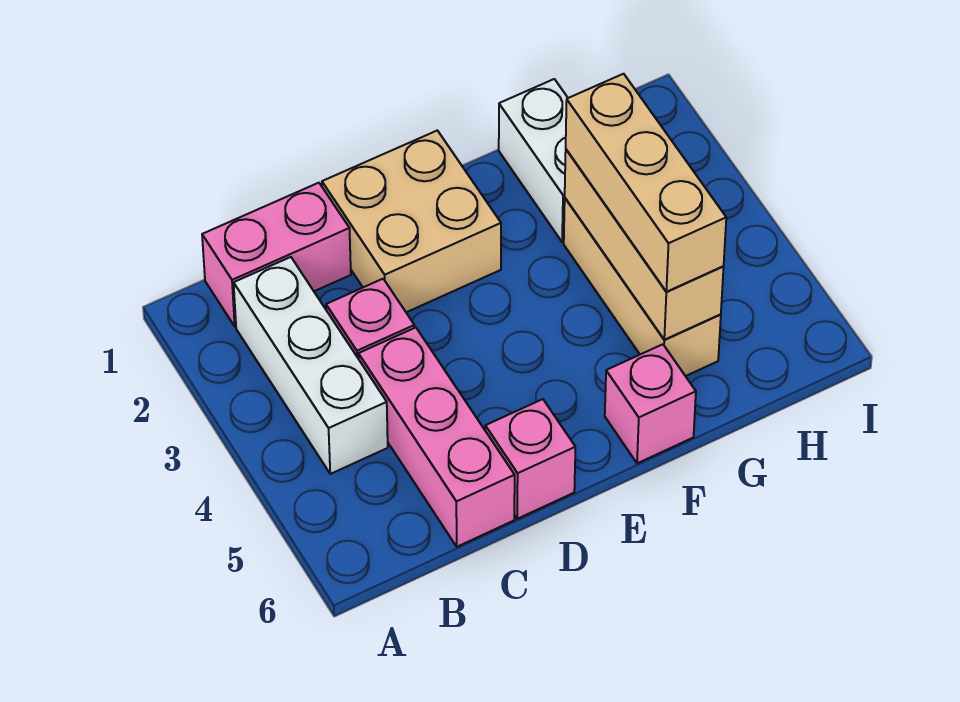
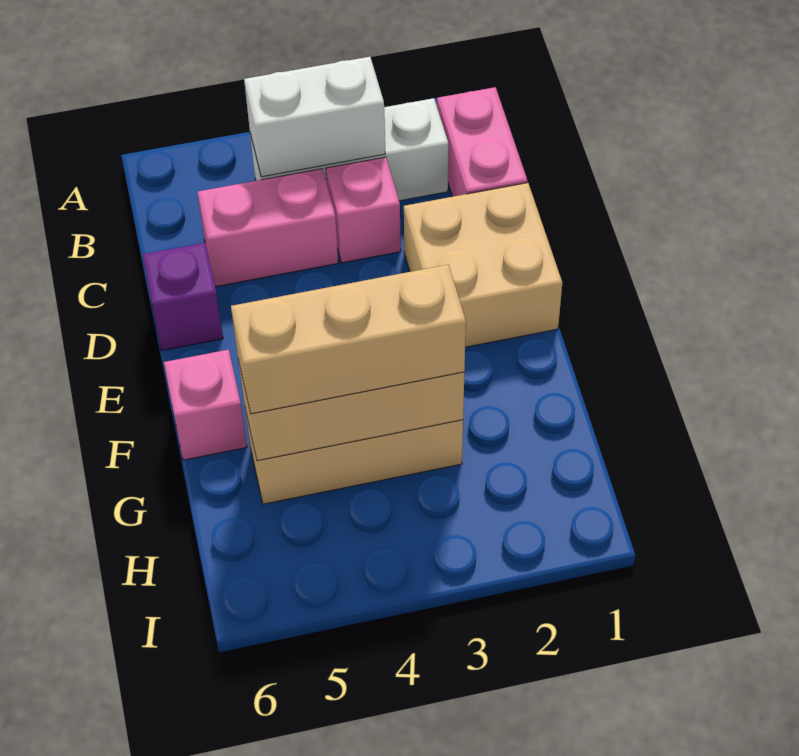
pink brick C4:C6 level 1 -> pink brick C4:C5 level 1
pink brick D6 level 1 -> purple brick D6 level 1
white brick G1:G2 level 1 -> white brick B3:B4 level 2

